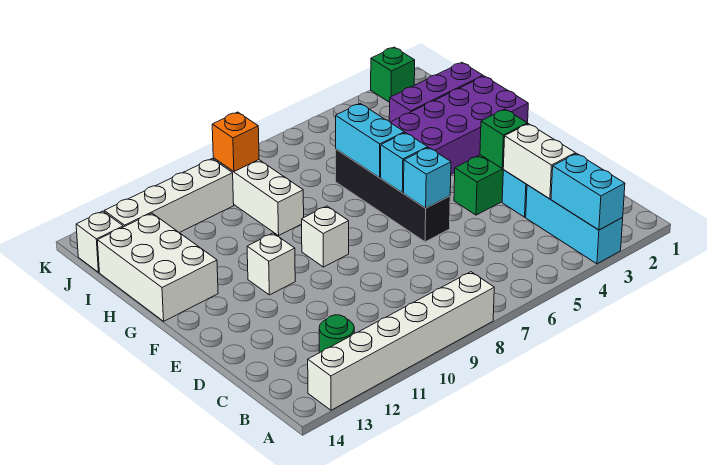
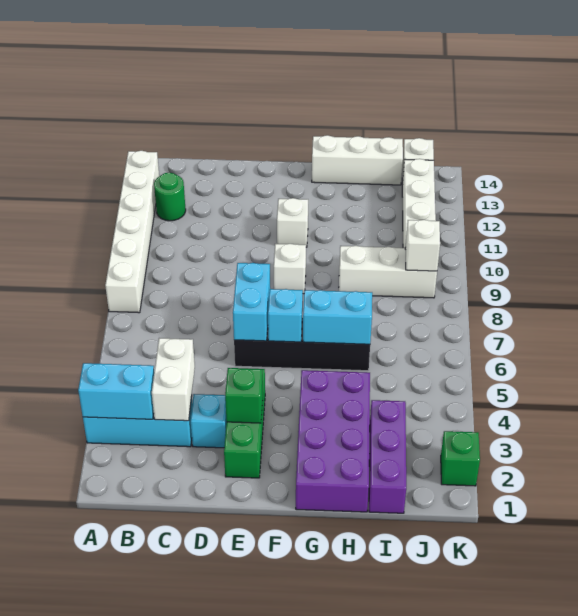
white brick C3:D3 level 2 -> white brick C3:C4 level 2
cyan brick E6 level 2 -> cyan brick E6:E7 level 2
white brick G13:I14 level 1 -> white brick G14:I14 level 1
orange brick J9 level 2 -> white brick J9 level 2

